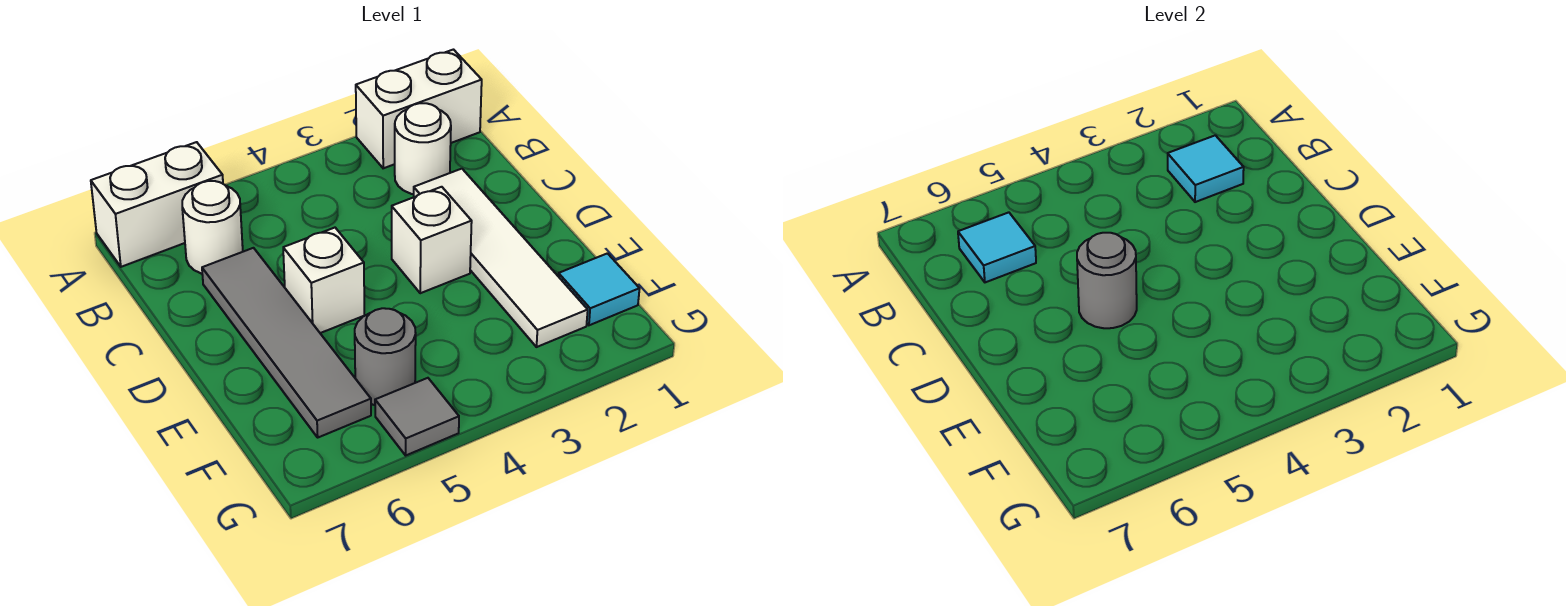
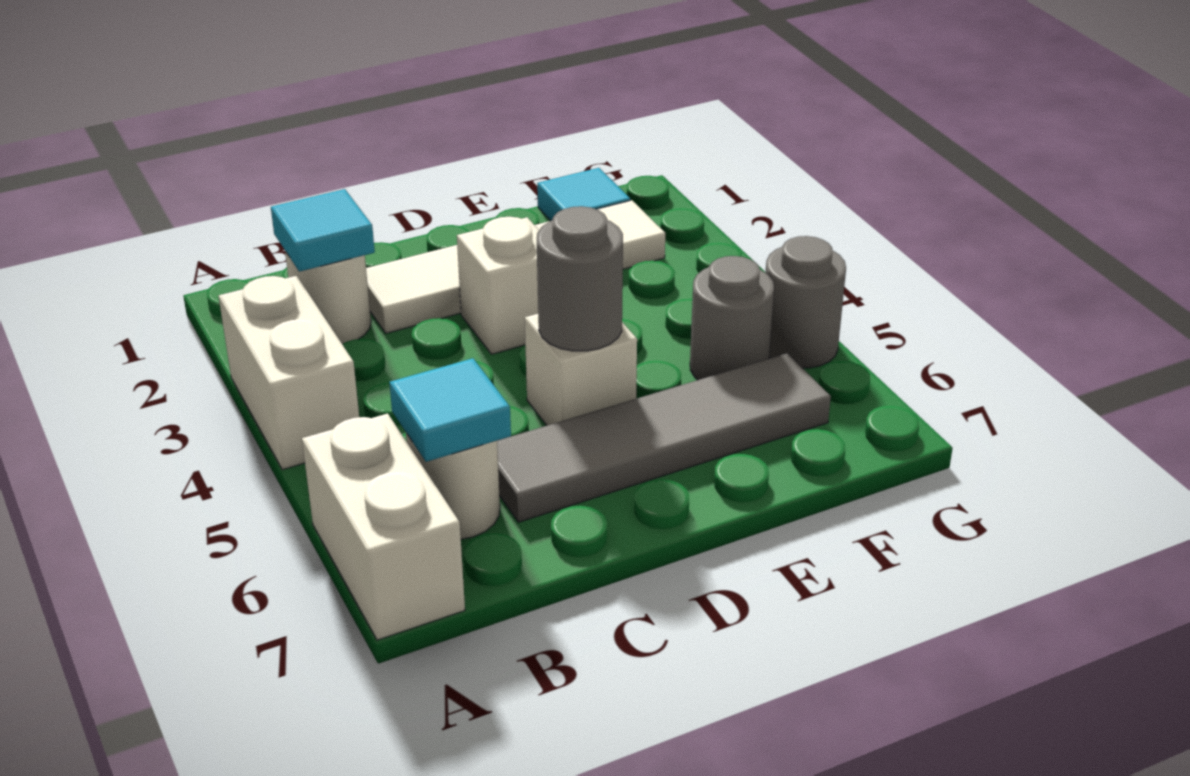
white brick A1:A2 level 1 -> white brick A3:A4 level 1
grey tile G5 level 1 -> grey round brick G5 level 1

